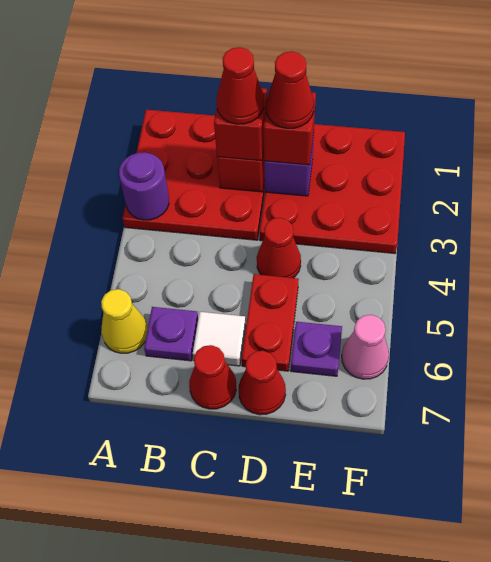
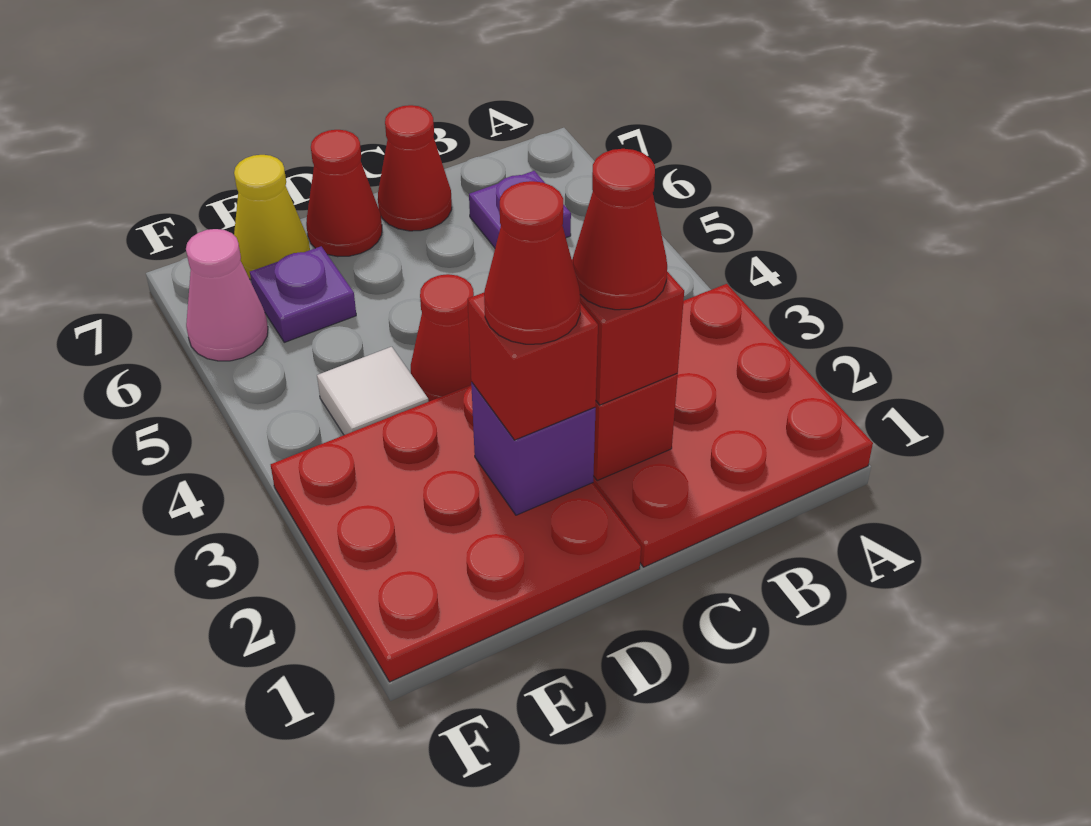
purple round brick A3 level 2 -> none
yellow cone A6 level 1 -> yellow cone E7 level 1
white tile C6 level 1 -> white tile E4 level 1
red plate D5:D6 level 1 -> none

